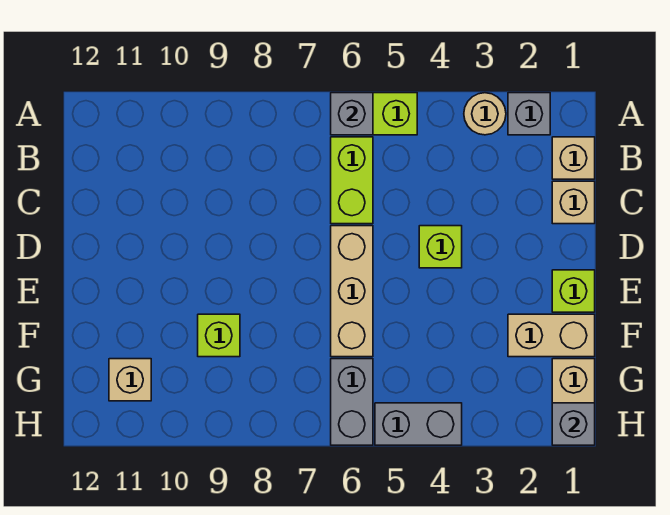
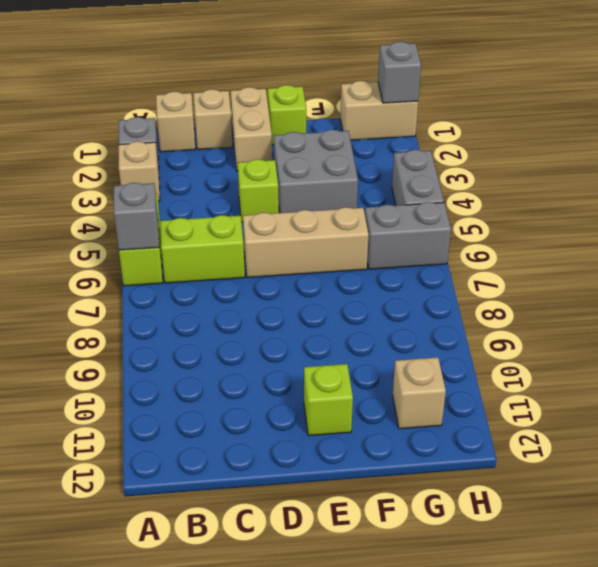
tan round brick A3 level 1 -> tan brick A3 level 1
none -> grey brick E3:F4 level 1
tan brick F1:F2 level 1 -> tan brick D1:D2 level 1
lime brick F9 level 1 -> lime brick E11 level 1

